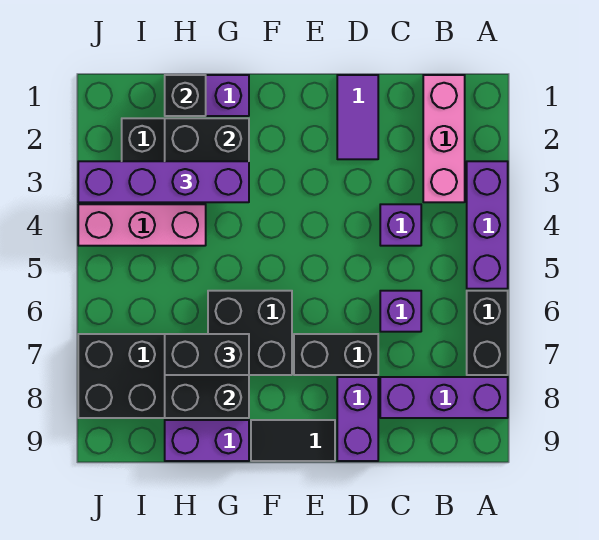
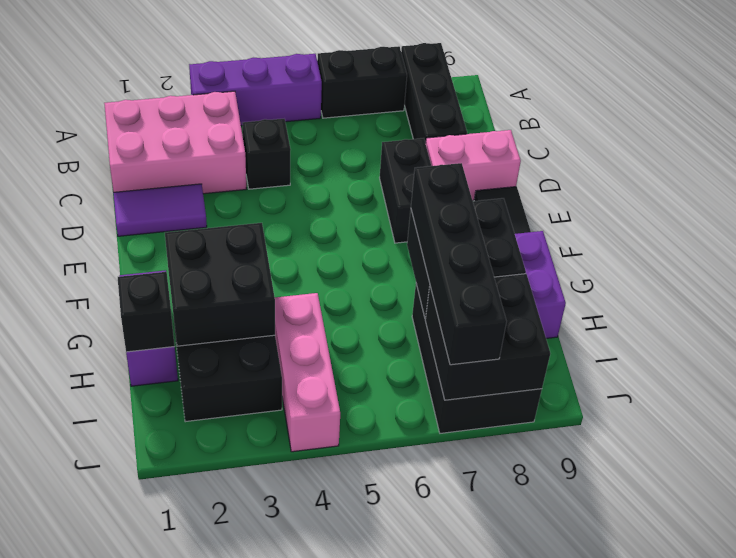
purple brick A8:C8 level 1 -> black brick A8:C8 level 1
pink brick B1:B3 level 1 -> pink brick B1:C3 level 1
purple brick C4 level 1 -> black brick C4 level 1
purple brick C6 level 1 -> none
purple brick D8:D9 level 1 -> pink brick D8:D9 level 1
black brick F6:G7 level 1 -> black brick I7:J8 level 2
purple brick G3:J3 level 3 -> none
black brick G7:H7 level 3 -> black brick G7:J7 level 3

